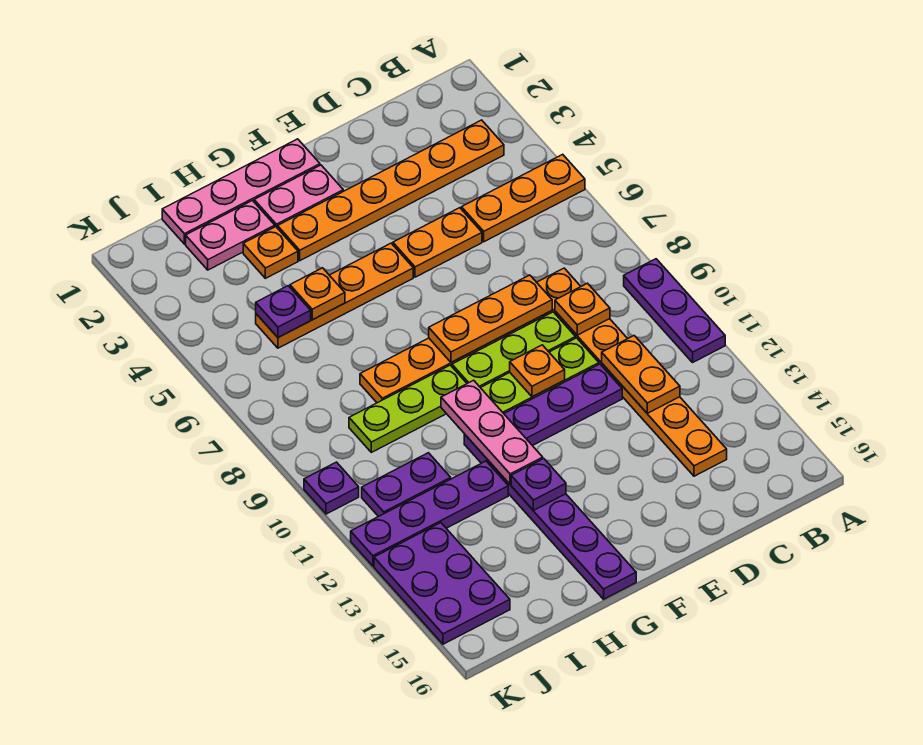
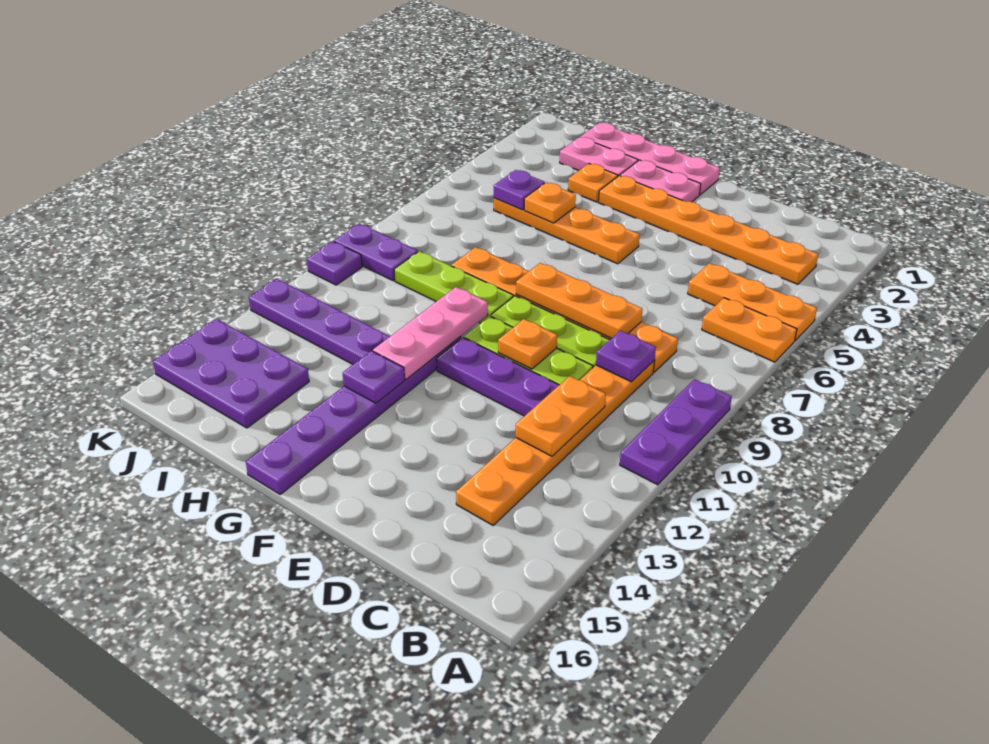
orange plate C9 level 2 -> purple plate C9 level 2
orange plate D5:E5 level 1 -> orange plate A6:B6 level 1
purple plate I11:J11 level 1 -> purple plate J9:K9 level 1
purple plate J13:K15 level 1 -> purple plate I14:K15 level 1

